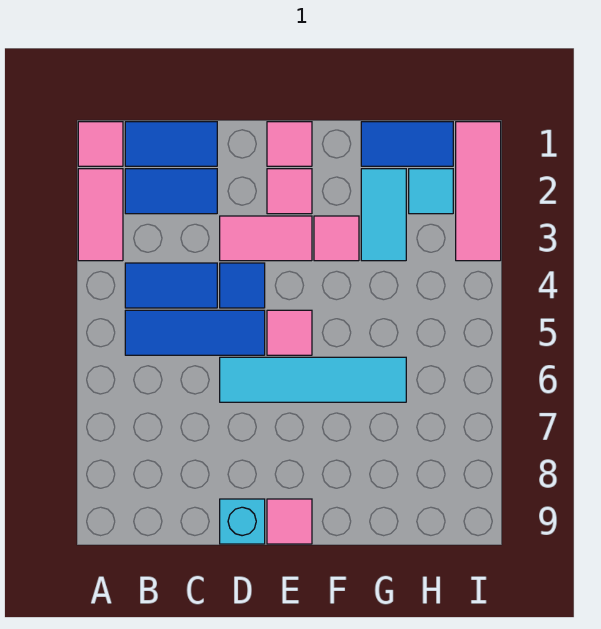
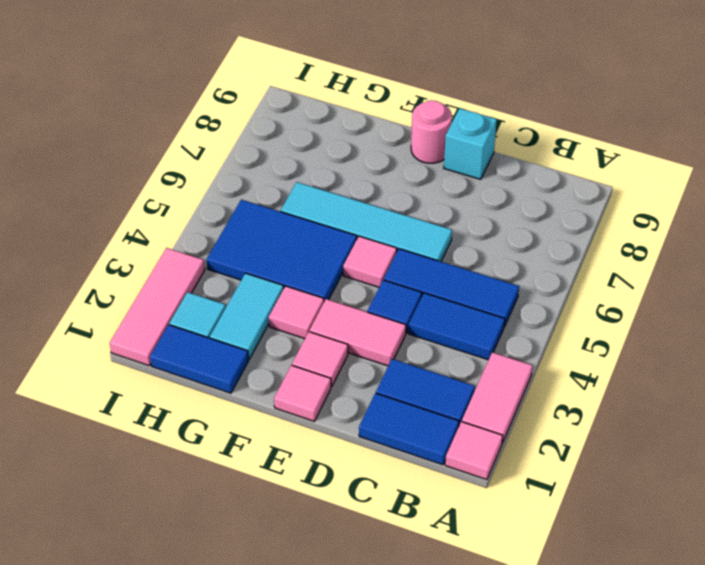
pink tile E9 level 1 -> pink round brick E9 level 1
none -> blue tile F4:H5 level 1

